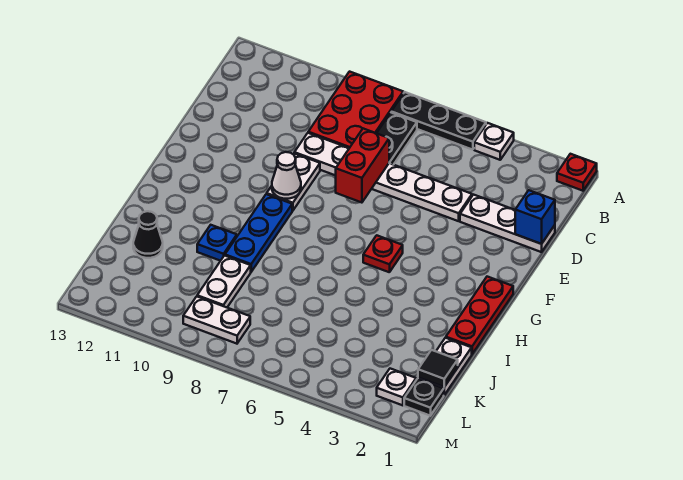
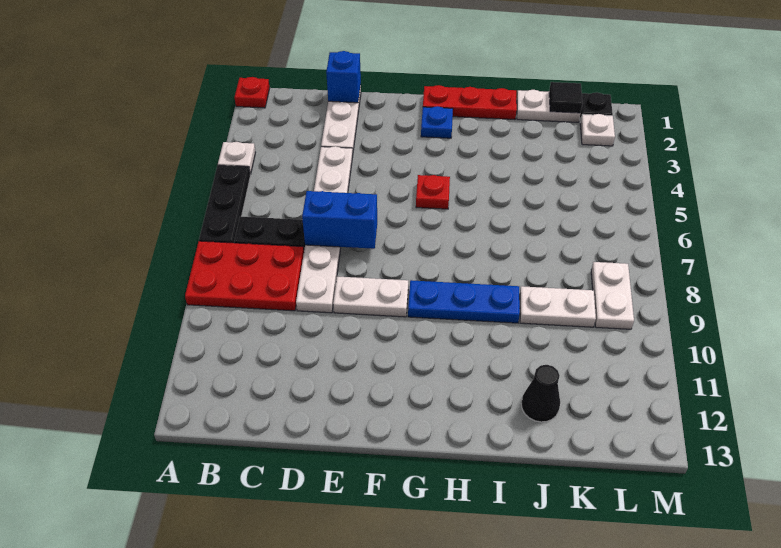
red brick D7:E7 level 2 -> blue brick D7:E7 level 2
white cone F9 level 2 -> none
blue plate I10 level 1 -> blue plate G2 level 1

